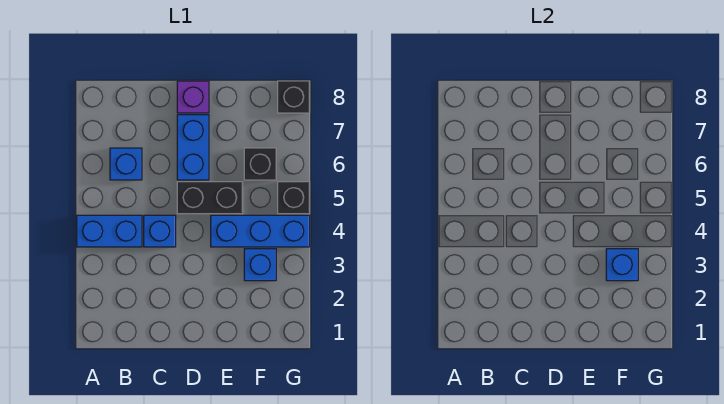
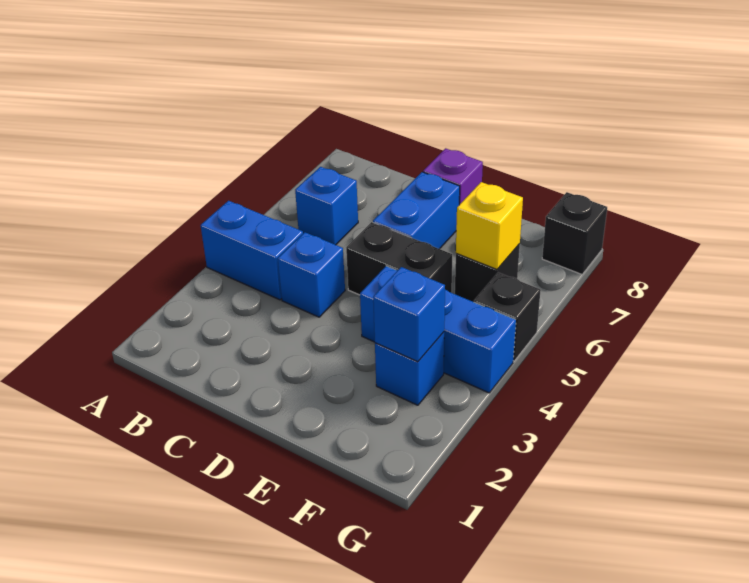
none -> yellow brick F6 level 2

